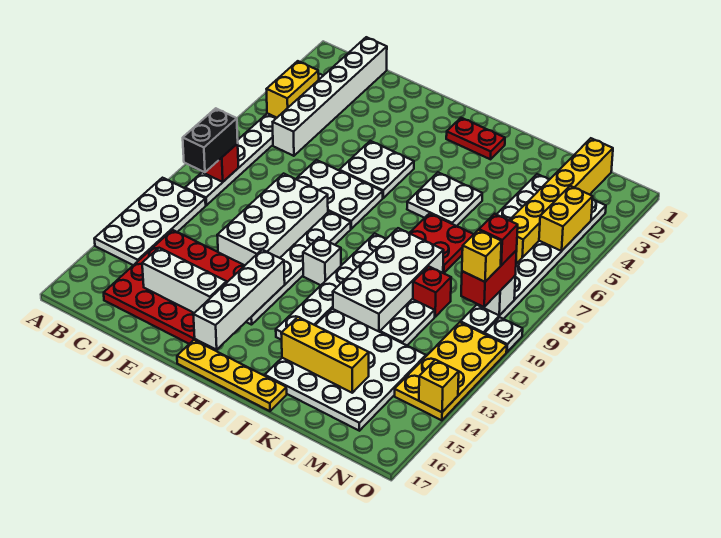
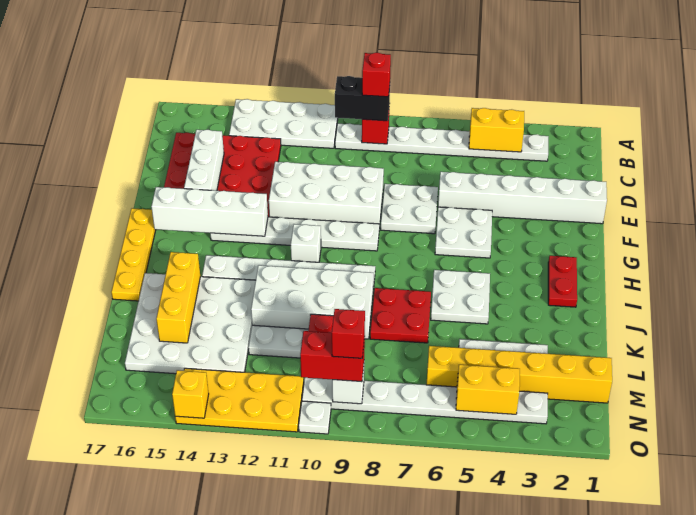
none -> red brick B9 level 4
white brick C1:C6 level 1 -> white brick E1:E6 level 1
white plate E7:G8 level 1 -> white plate E7:F8 level 1
yellow brick N10 level 4 -> none

